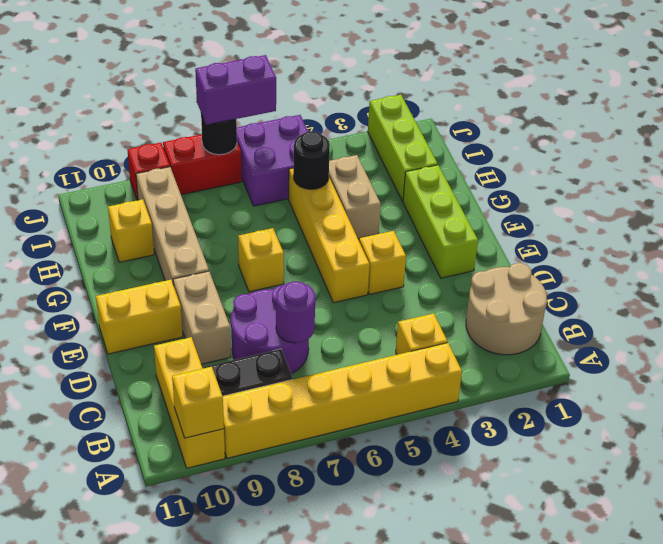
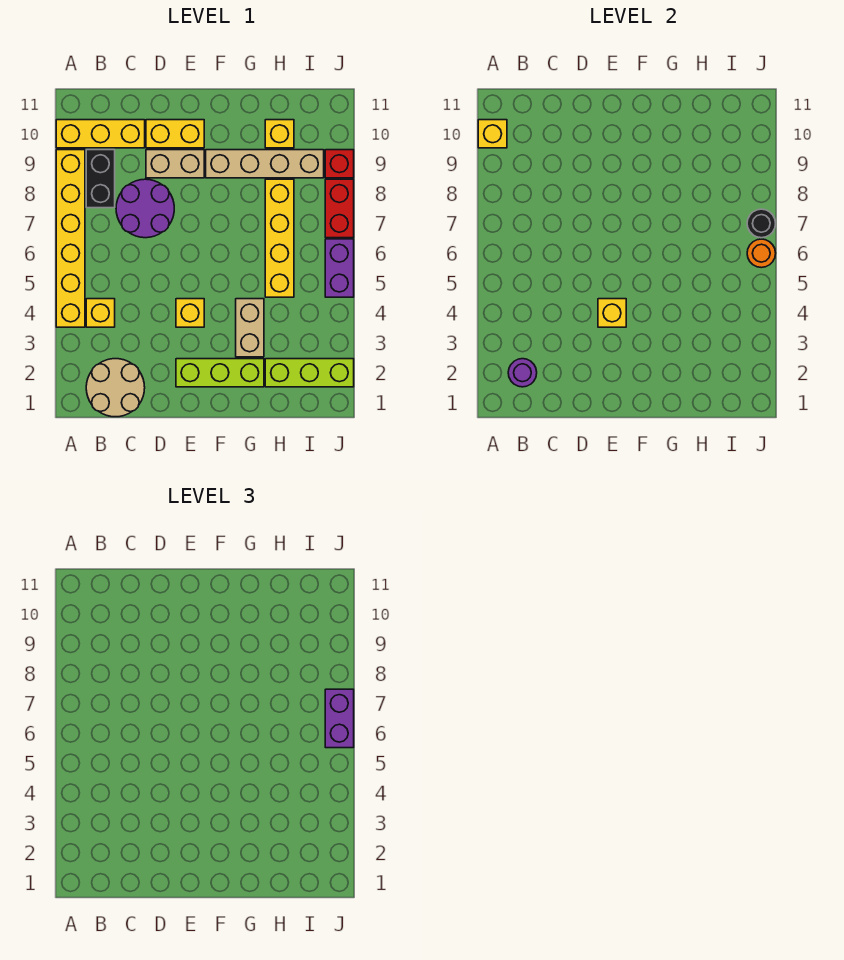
purple round brick C7 level 2 -> purple round brick B2 level 2
yellow brick E5:H5 level 1 -> yellow brick H5:H8 level 1
yellow brick E10:E11 level 1 -> yellow brick D10:E10 level 1
yellow brick F7 level 1 -> yellow brick E4 level 2
tan brick G4:H4 level 1 -> tan brick G3:G4 level 1
black round brick H5 level 2 -> none
purple brick I5:J6 level 1 -> purple brick J5:J6 level 1
none -> orange round brick J6 level 2

